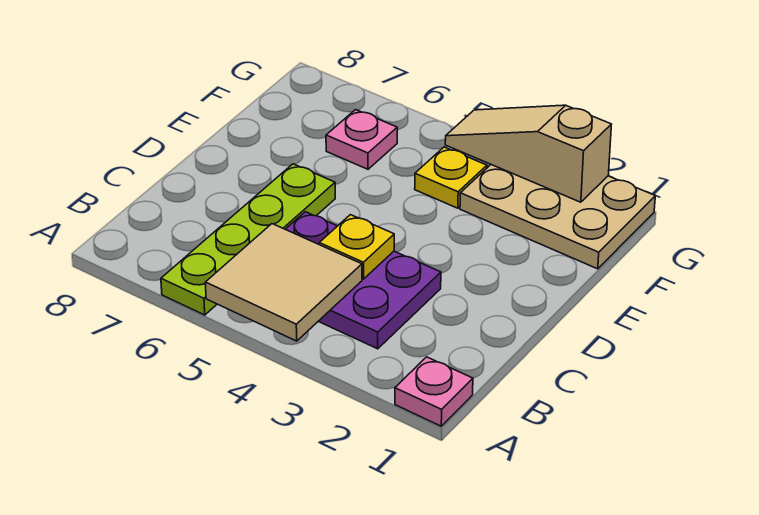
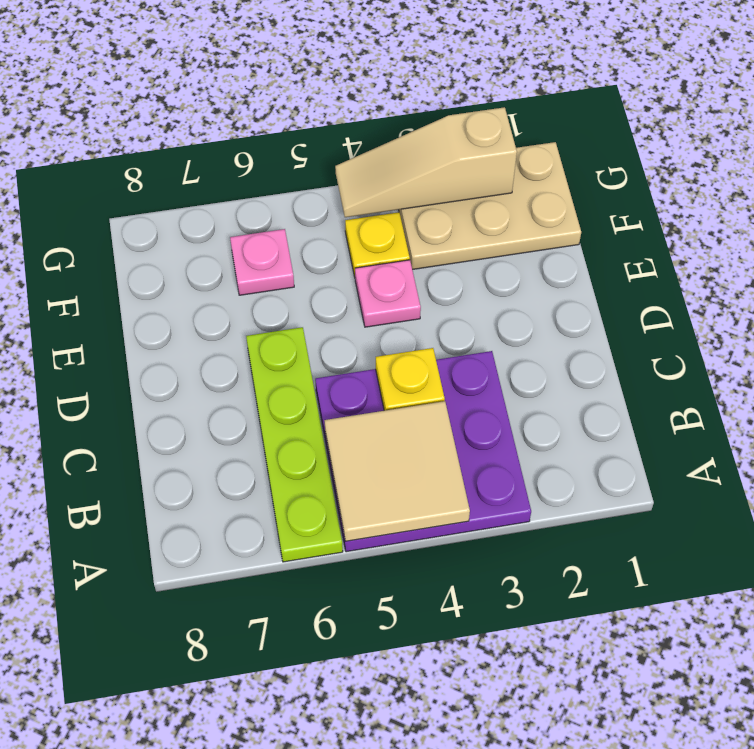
pink plate A1 level 1 -> pink plate E4 level 1
purple plate B3:C5 level 1 -> purple plate A3:C5 level 1

